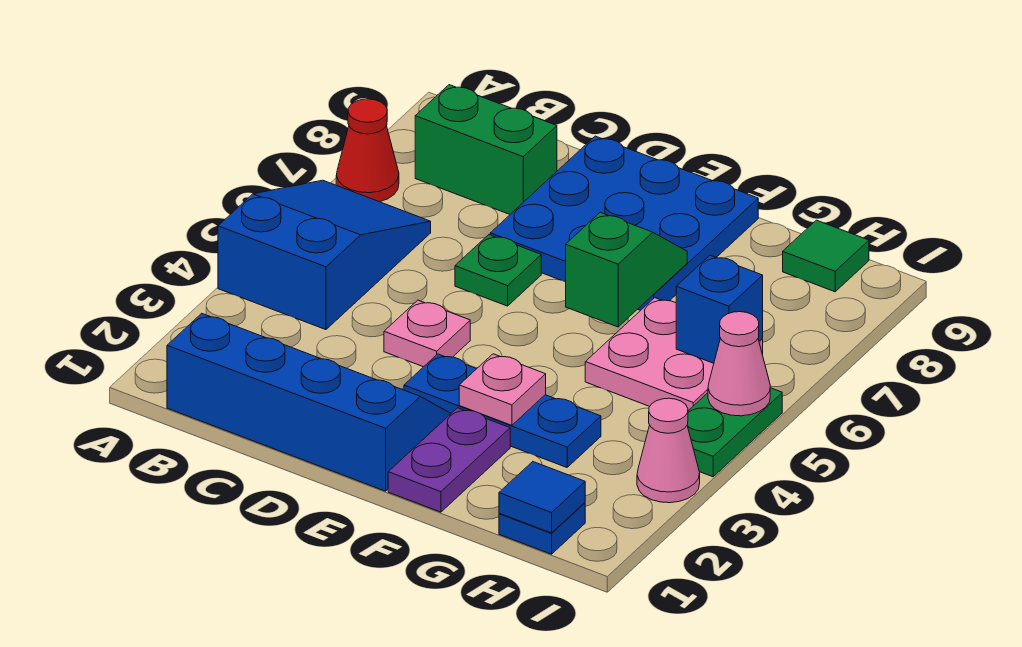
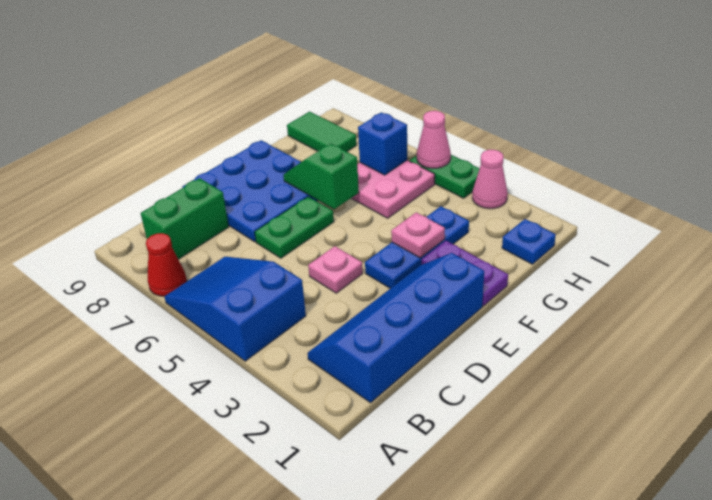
green plate D6 level 1 -> green plate D6:E6 level 1
blue tile H1 level 2 -> none
green tile H9 level 1 -> green tile H8:H9 level 1

